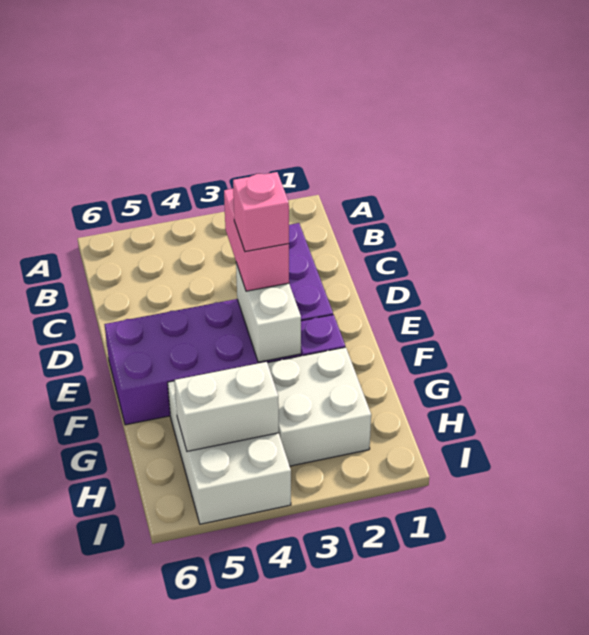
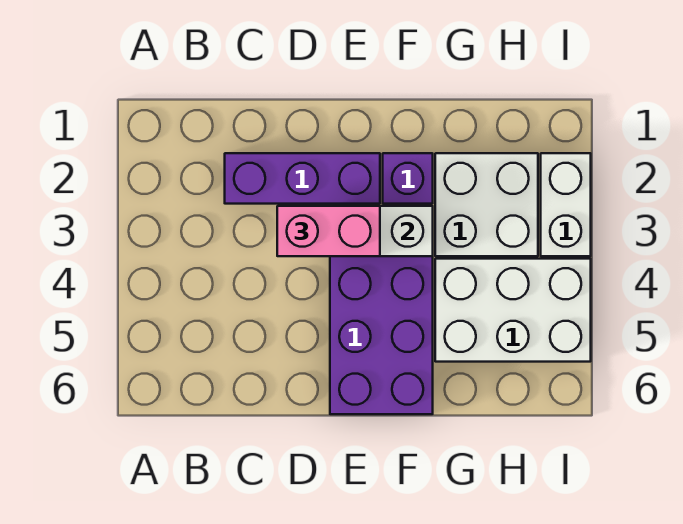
pink brick E3 level 4 -> none
white brick H4:H5 level 2 -> white brick I2:I3 level 1

